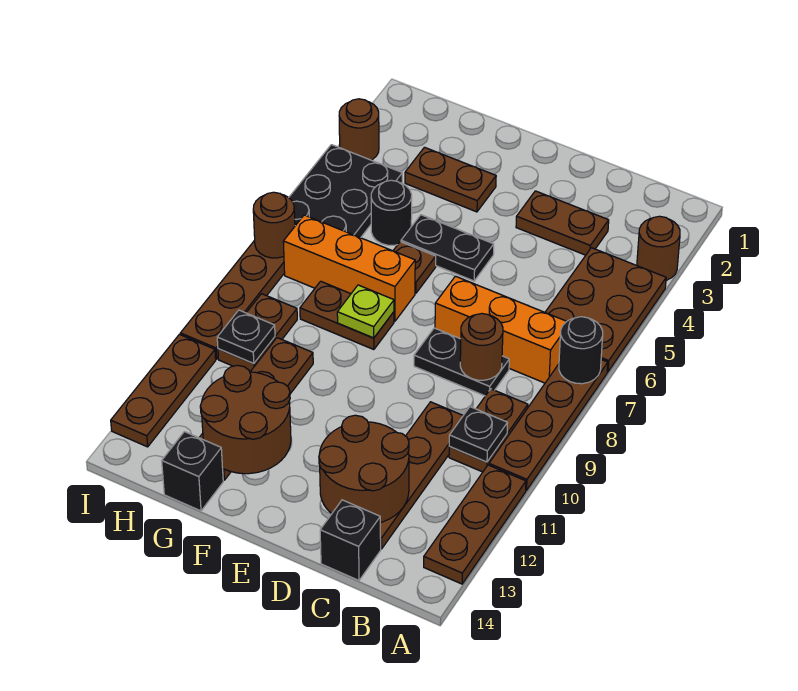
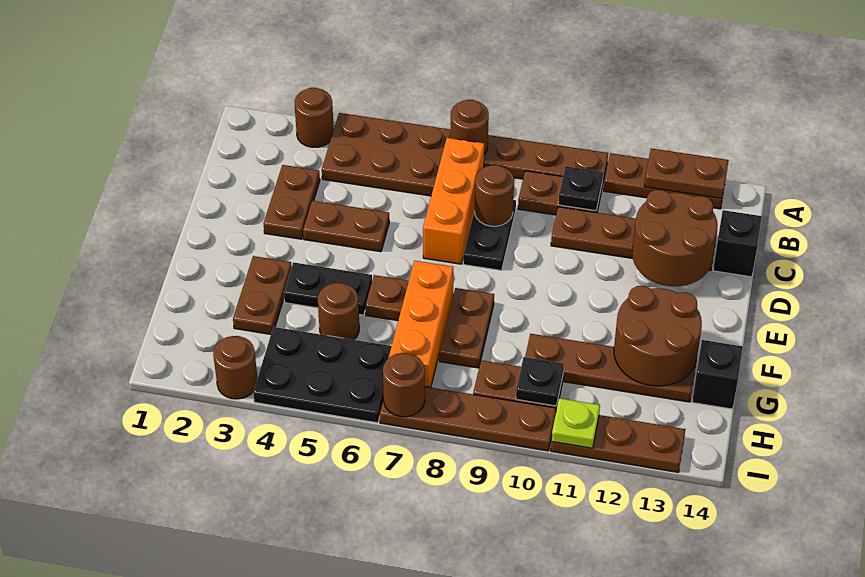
black round brick A7 level 2 -> brown round brick A7 level 2
none -> brown plate A12:A13 level 2
none -> brown plate D4:D5 level 1
black plate E5:F5 level 1 -> black plate F4:F5 level 1
lime plate F8 level 2 -> lime plate I11 level 2
black round brick G5 level 1 -> brown round brick G5 level 1

